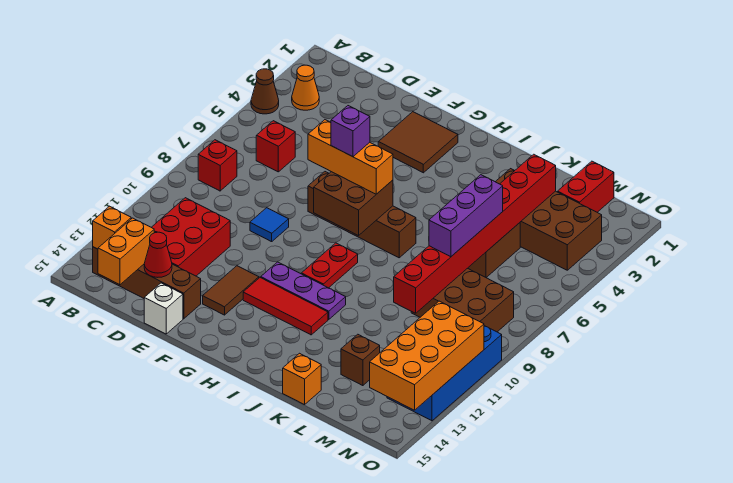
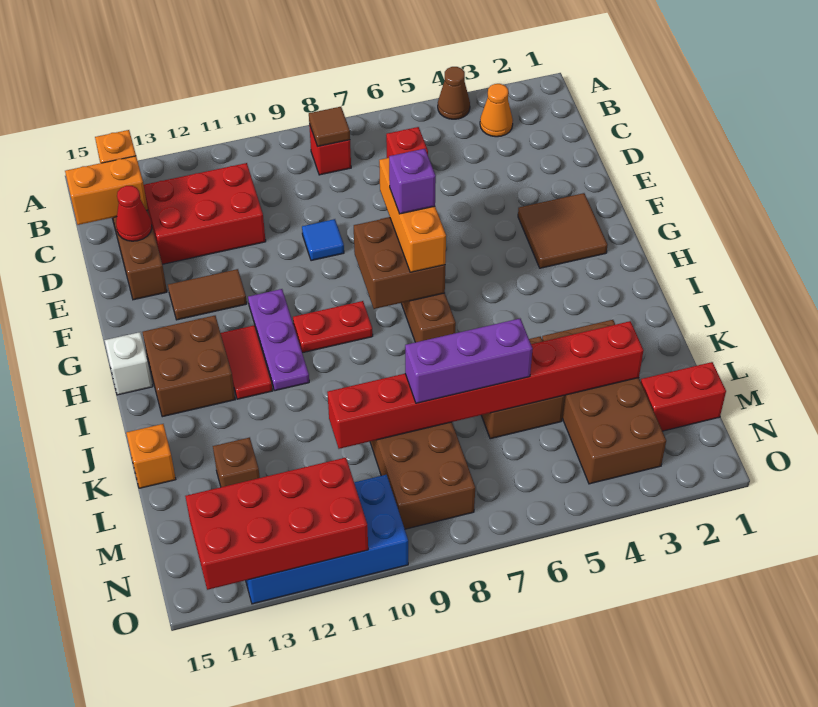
none -> brown tile B8 level 2
white brick E15 level 1 -> white brick H15 level 1
red tile G12:I12 level 1 -> red tile H12:I12 level 1
none -> brown brick H13:I14 level 1
orange brick N11:O14 level 2 -> red brick N11:O14 level 2

